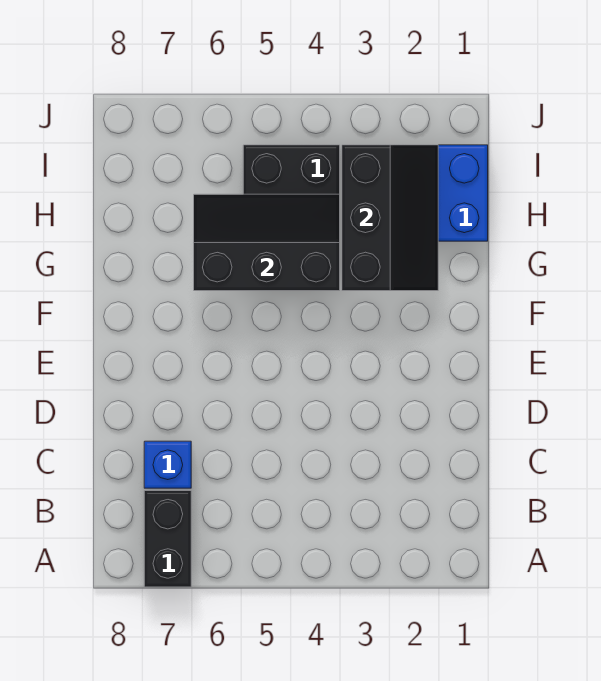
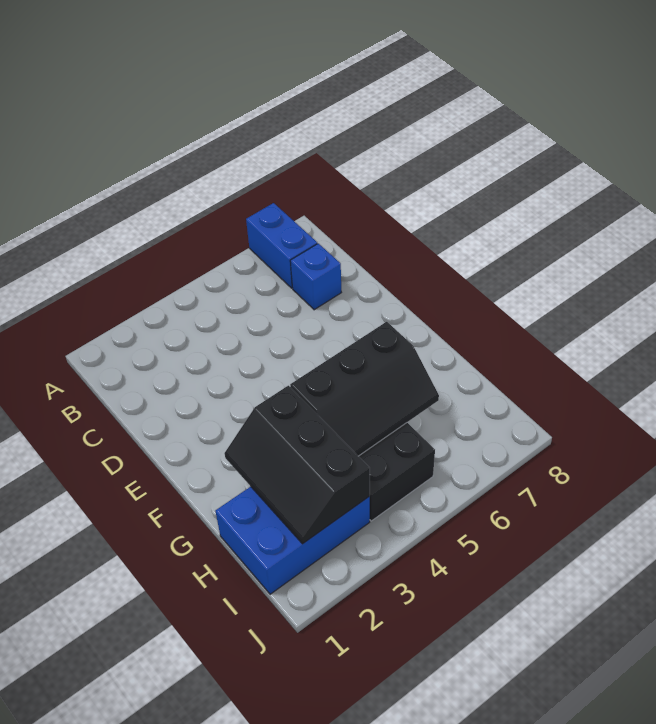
black brick A7:B7 level 1 -> blue brick A7:B7 level 1

